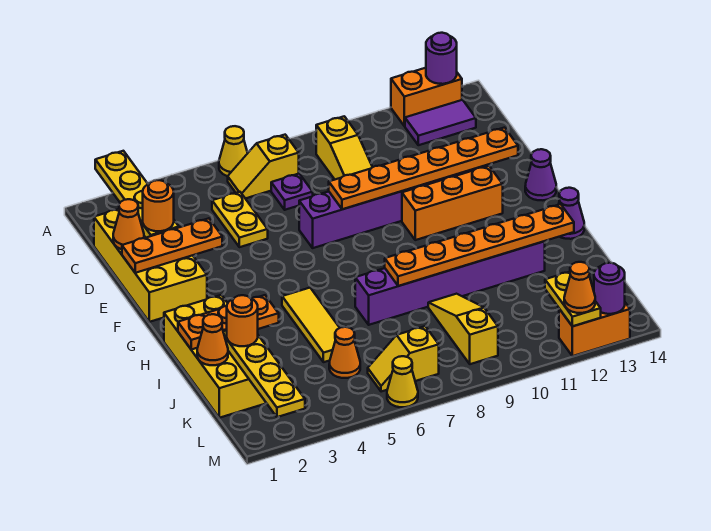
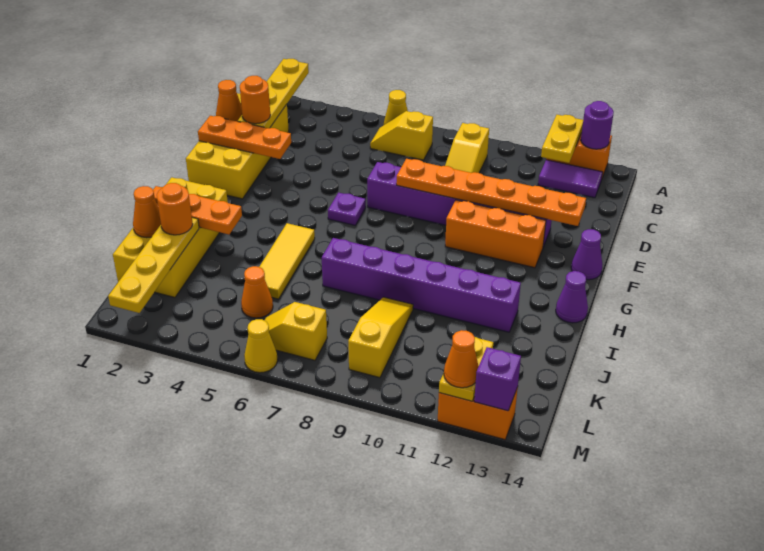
yellow plate C5:D5 level 1 -> yellow plate A12:B12 level 2
purple plate C7 level 1 -> purple plate F6 level 1
orange plate I8:I13 level 2 -> none
purple round brick M13 level 2 -> purple brick M13 level 2

